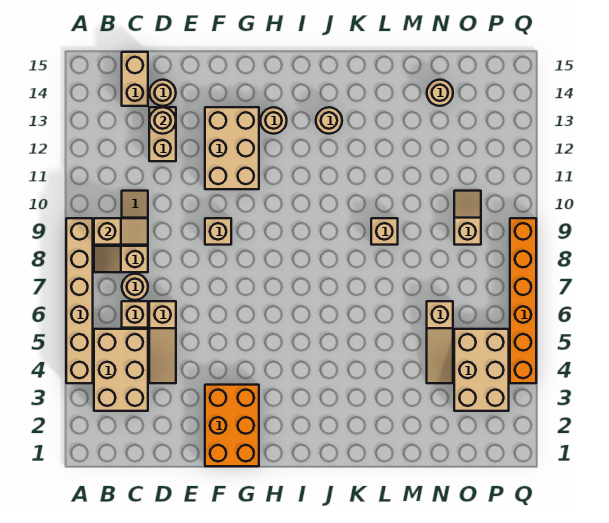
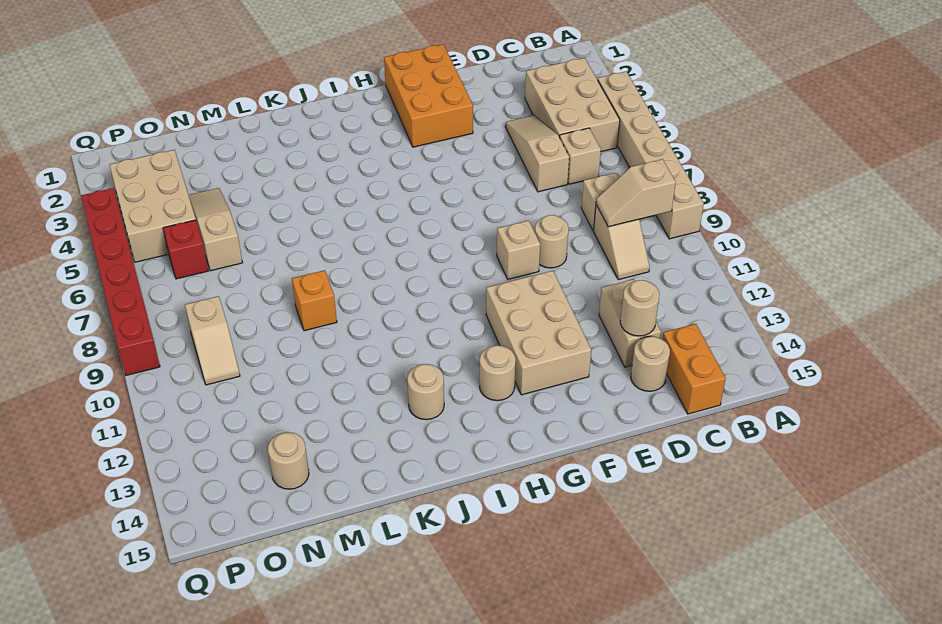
tan round brick C7 level 1 -> tan round brick E9 level 1
tan brick C14:C15 level 1 -> orange brick C14:C15 level 1
tan brick L9 level 1 -> orange brick L9 level 1
none -> red brick O6 level 1
orange brick Q4:Q9 level 1 -> red brick Q4:Q9 level 1

